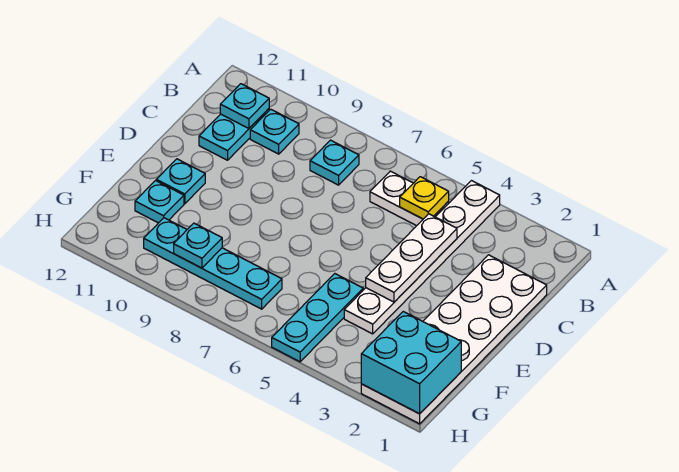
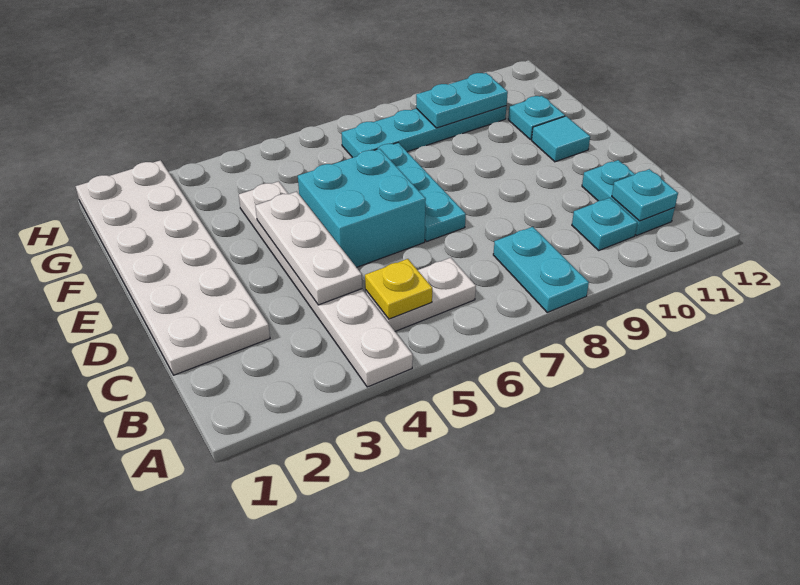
cyan plate B8 level 1 -> cyan plate A8:B8 level 1
cyan plate E11 level 1 -> cyan tile E11 level 1
cyan plate F5:H5 level 1 -> cyan plate D7:F7 level 1
cyan brick G1:H2 level 2 -> cyan brick D5:E6 level 1
cyan plate G9 level 2 -> cyan plate G9:G10 level 2

